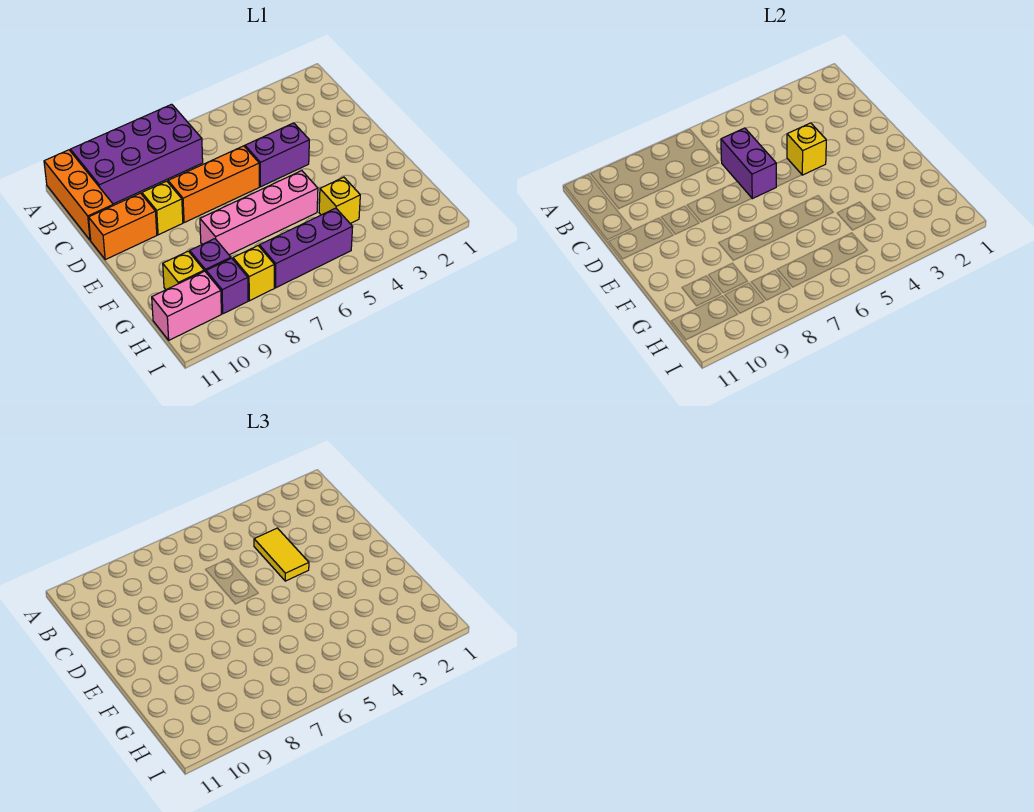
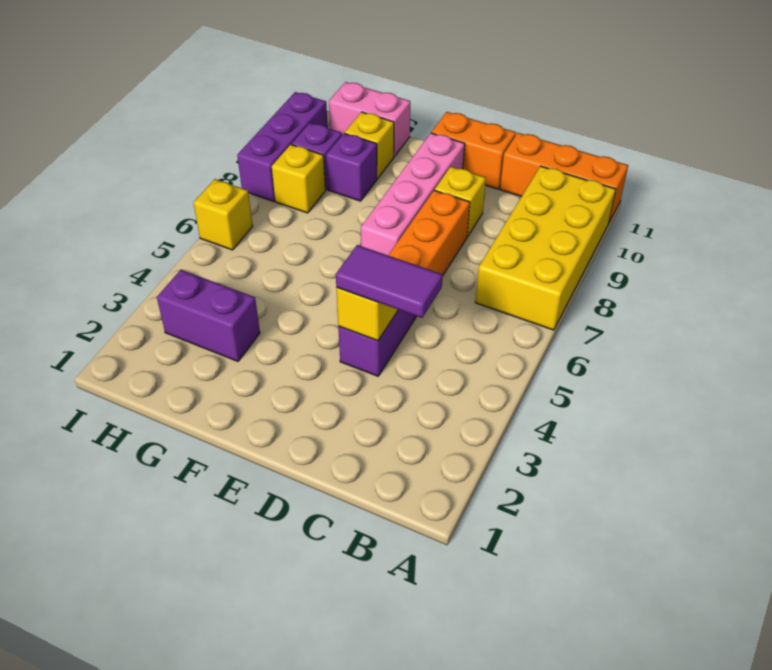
purple brick A7:B10 level 1 -> yellow brick A7:B10 level 1
yellow tile C4:D4 level 3 -> purple tile C4:D4 level 3
purple brick C6:D6 level 2 -> purple brick G3:H3 level 1
orange brick D10:D11 level 1 -> orange brick D11:E11 level 1
pink brick F5:F8 level 1 -> pink brick E7:E10 level 1
yellow brick G4 level 1 -> yellow brick I6 level 1
purple brick H5:H7 level 1 -> purple brick I8:I10 level 1
pink brick H10:H11 level 1 -> pink brick G11:H11 level 1

